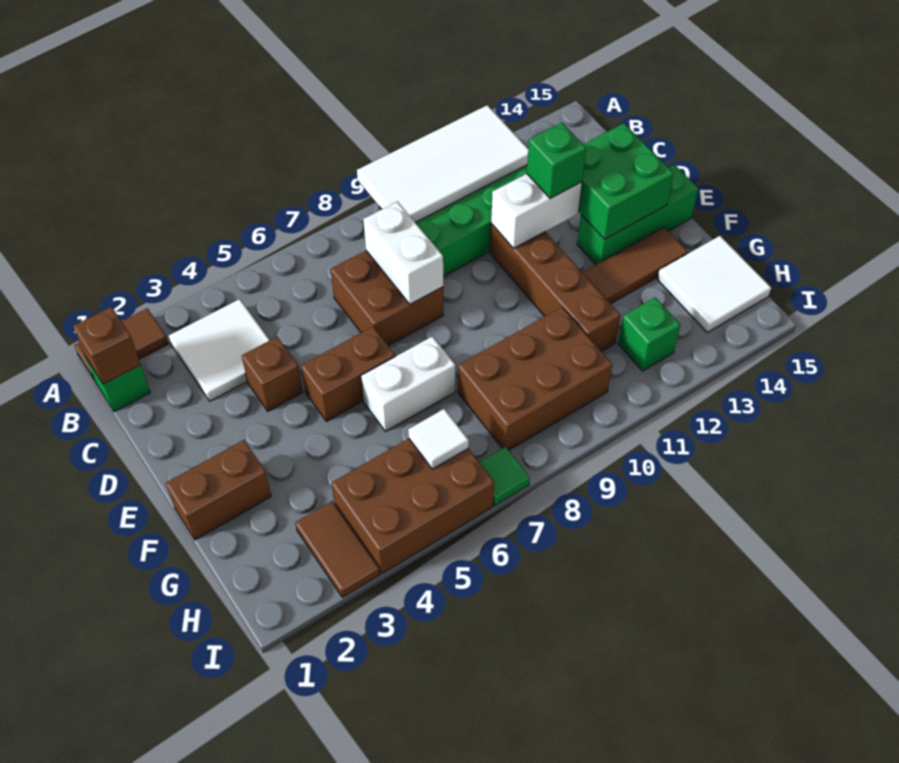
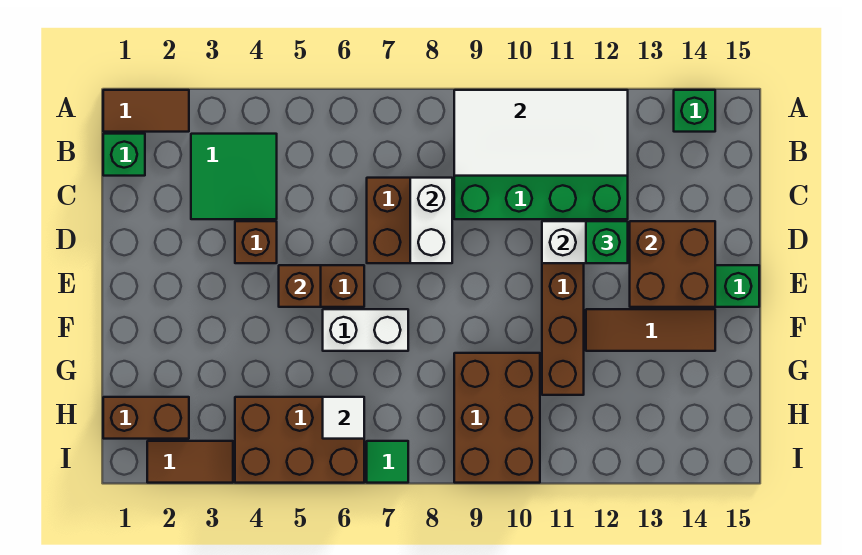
brown brick B1 level 2 -> brown brick E5 level 2
white tile B3:C4 level 1 -> green tile B3:C4 level 1
green brick D13:E14 level 2 -> brown brick D13:E14 level 2
brown brick F1:F2 level 1 -> brown brick H1:H2 level 1
brown brick G8:H10 level 1 -> brown brick G9:I10 level 1
white tile G14:H15 level 1 -> none
brown tile H3:I3 level 1 -> brown tile I2:I3 level 1
green brick H12 level 1 -> green brick A14 level 1

